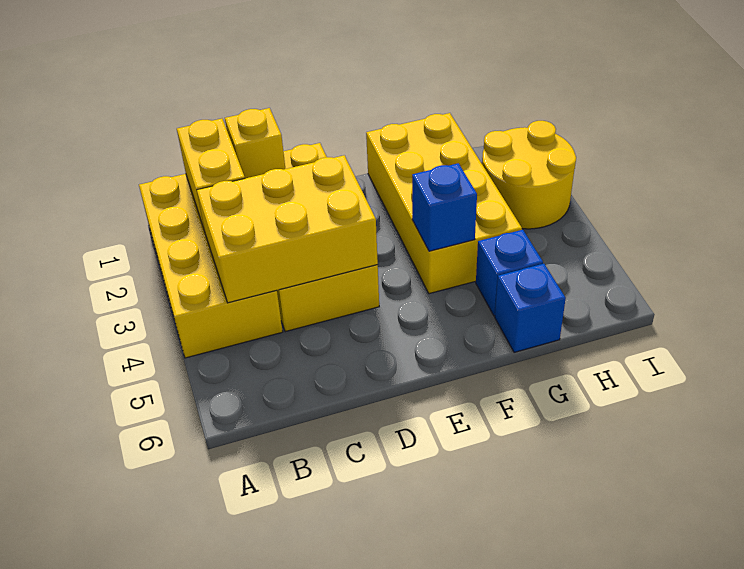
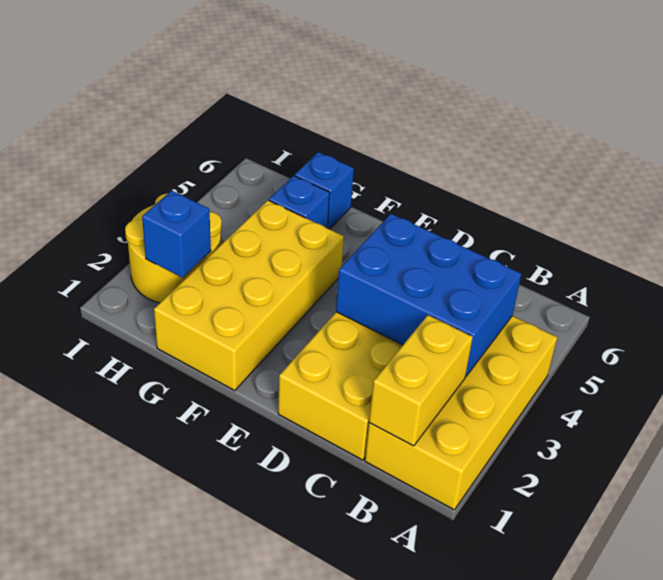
yellow brick B3:D4 level 2 -> blue brick B3:D4 level 2
yellow brick C1 level 2 -> none
blue brick F4 level 2 -> blue brick H2 level 2

